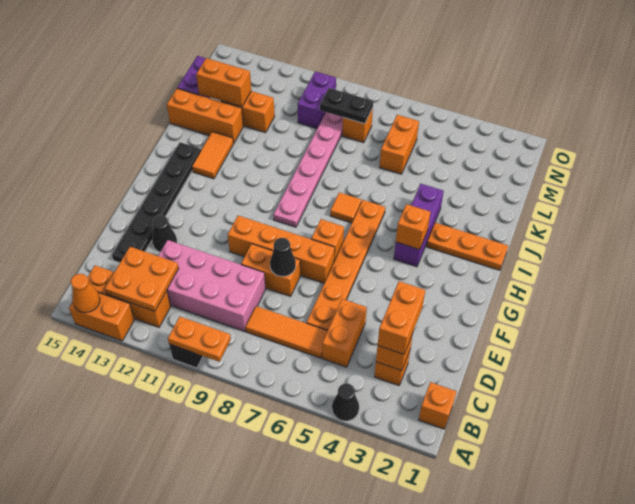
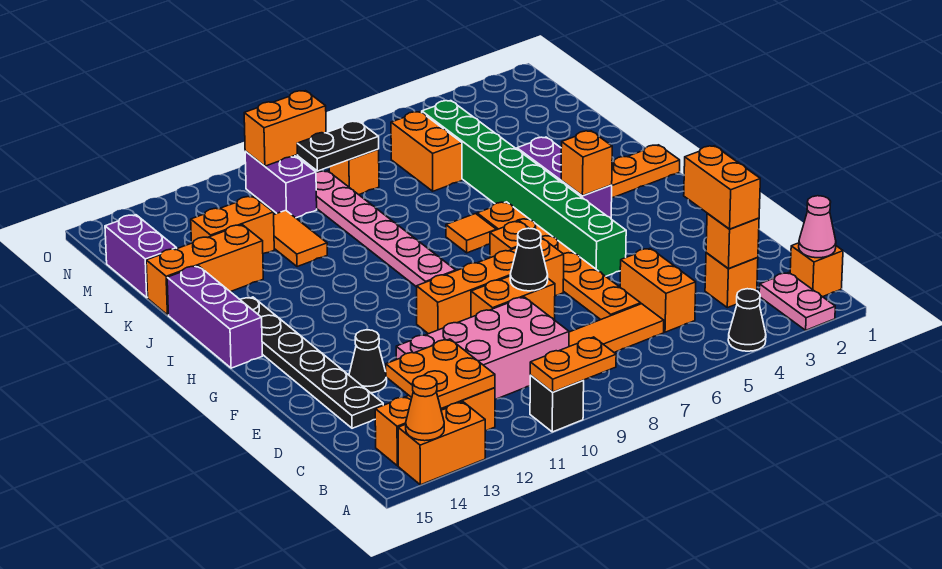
none -> pink plate A2:B2 level 1
none -> pink cone B1 level 2
none -> green brick F5:M5 level 1
none -> purple brick H15:J15 level 1
orange tile I13:J13 level 1 -> orange tile K11:L11 level 1
orange brick L13:L14 level 2 -> orange brick N9:N10 level 2

